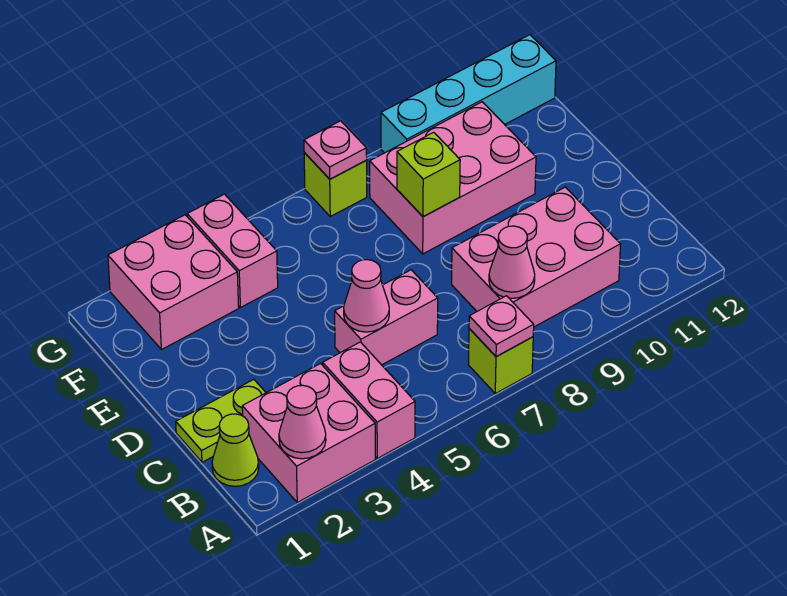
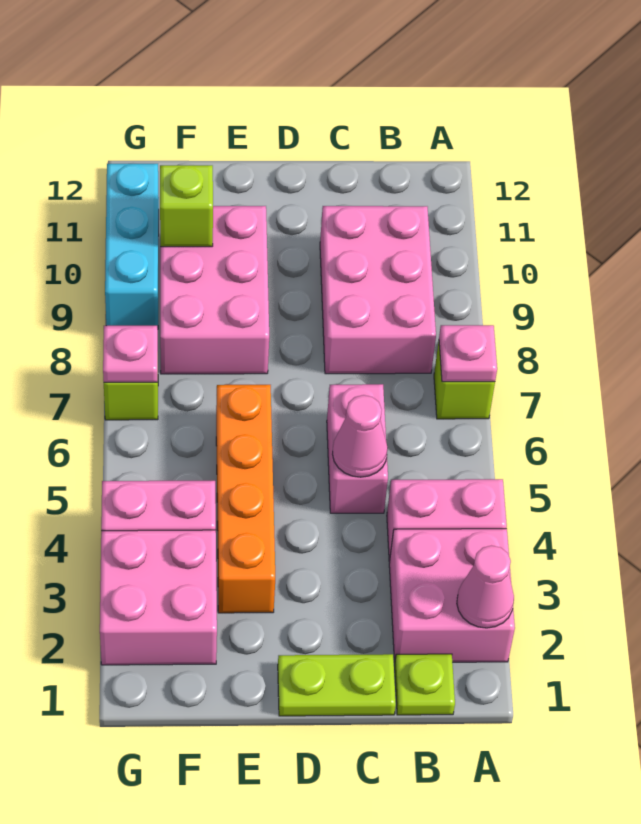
lime cone B1 level 1 -> lime plate B1 level 1
pink cone B8 level 2 -> none
lime plate C1:C2 level 1 -> lime plate C1:D1 level 1
none -> orange brick E3:E6 level 1
lime brick E8 level 2 -> lime brick F10 level 2
cyan brick G9:G12 level 1 -> cyan brick G9:G11 level 1

